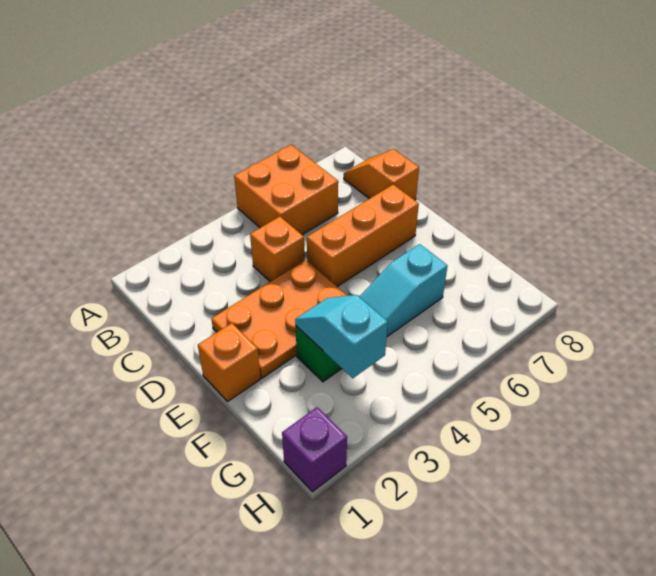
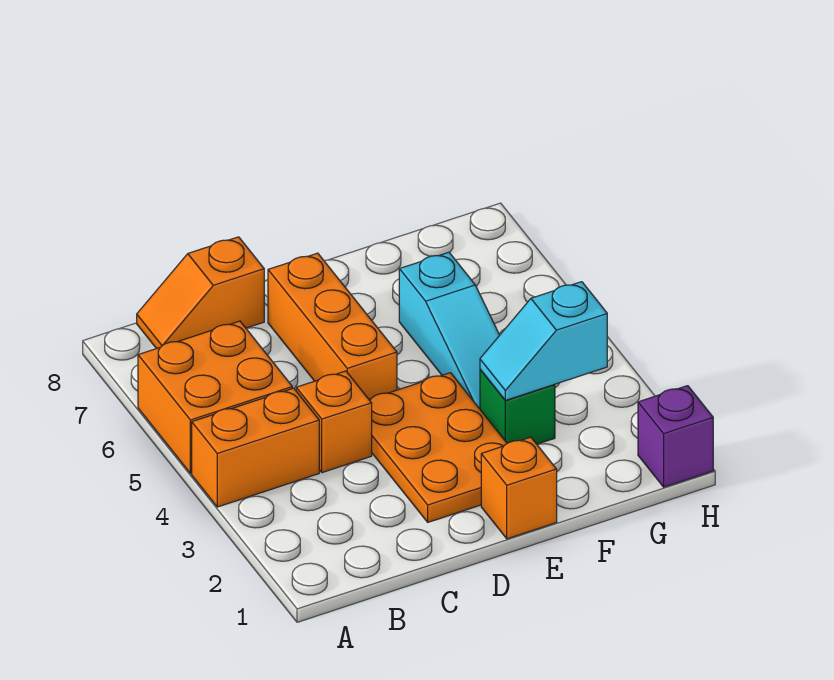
none -> orange brick A4:B4 level 1

